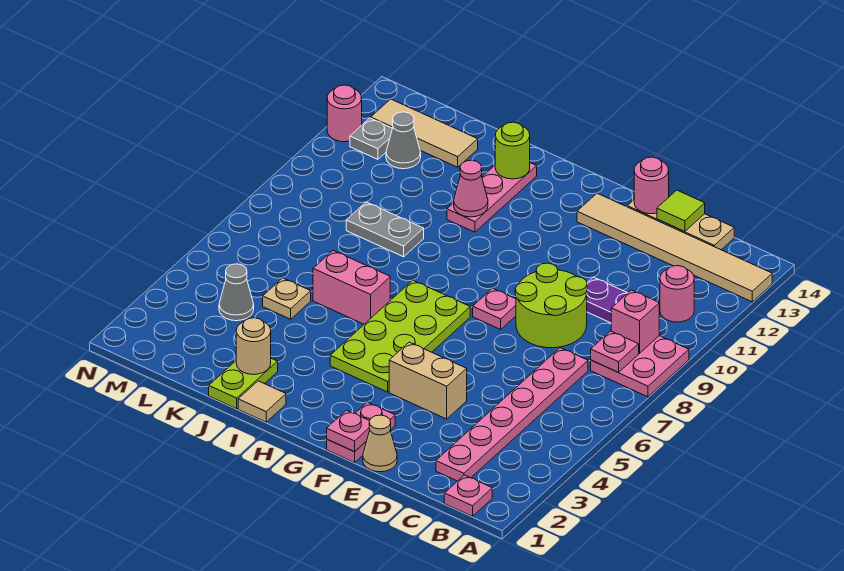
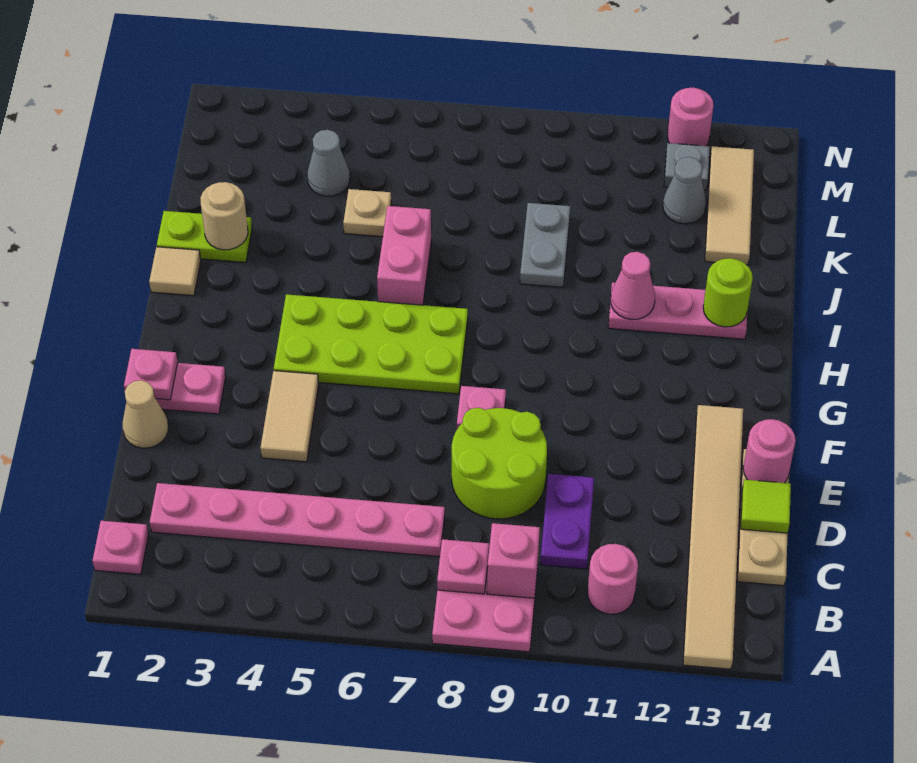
tan brick E4:F4 level 1 -> tan tile E4:F4 level 1

